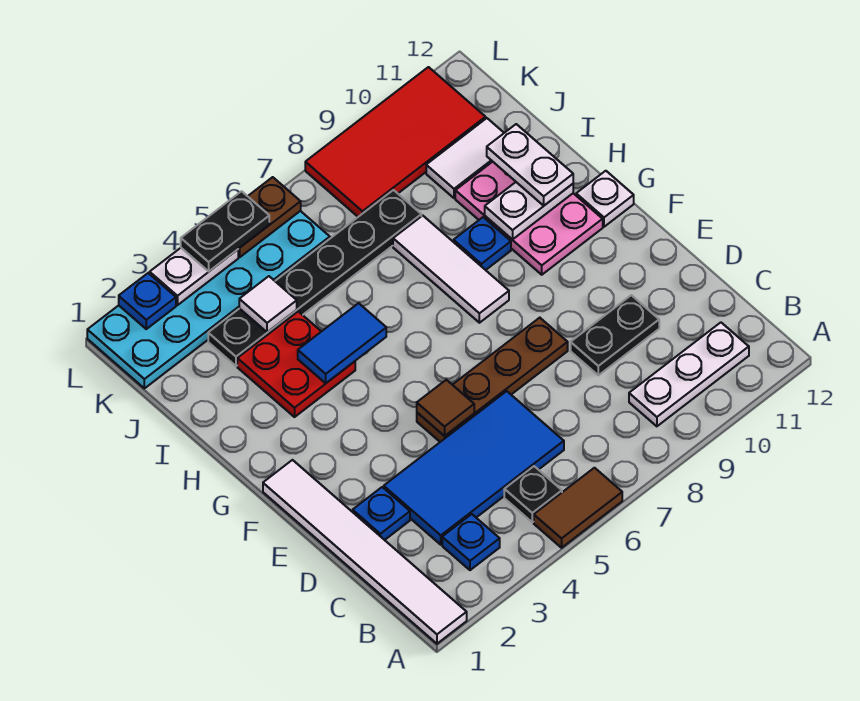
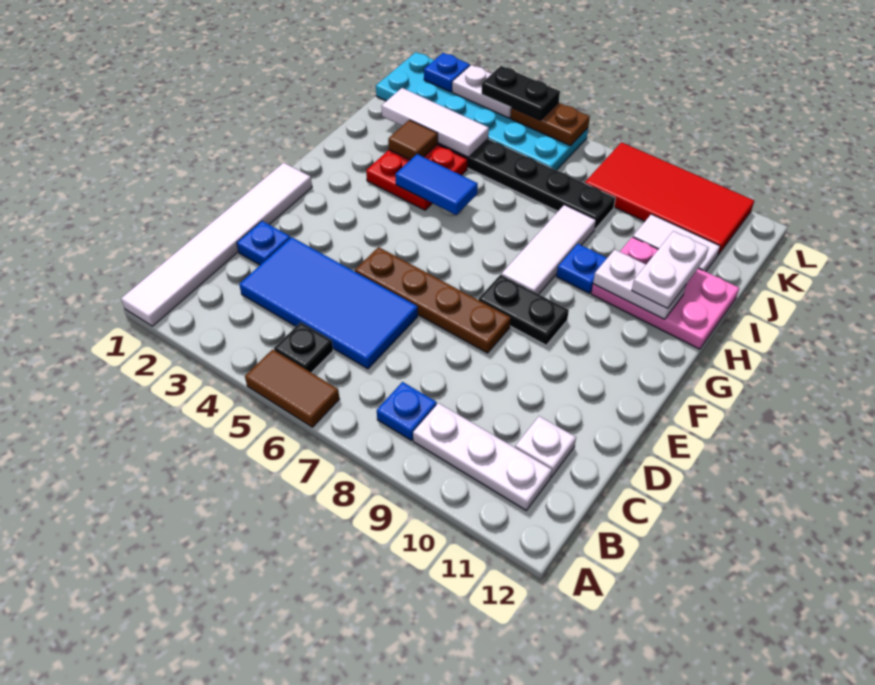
blue plate B3 level 1 -> blue plate B8 level 1
black plate D9:D10 level 1 -> black plate F8:F9 level 1
brown tile E5 level 2 -> brown tile I3 level 2
pink plate G10:I11 level 1 -> pink plate H10:I12 level 1
white plate G12 level 1 -> white plate C11 level 1
white tile J4 level 2 -> white tile J2:J4 level 2

